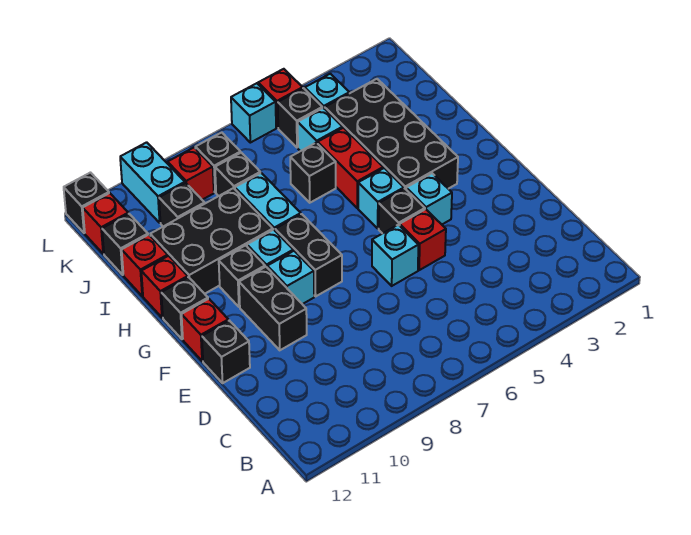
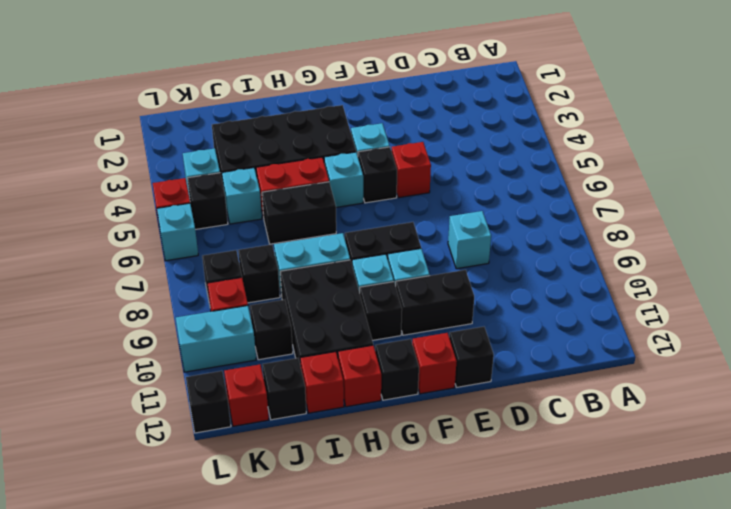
cyan brick E6 level 1 -> cyan brick D8 level 1
black brick I6 level 1 -> black brick H6:I6 level 1

